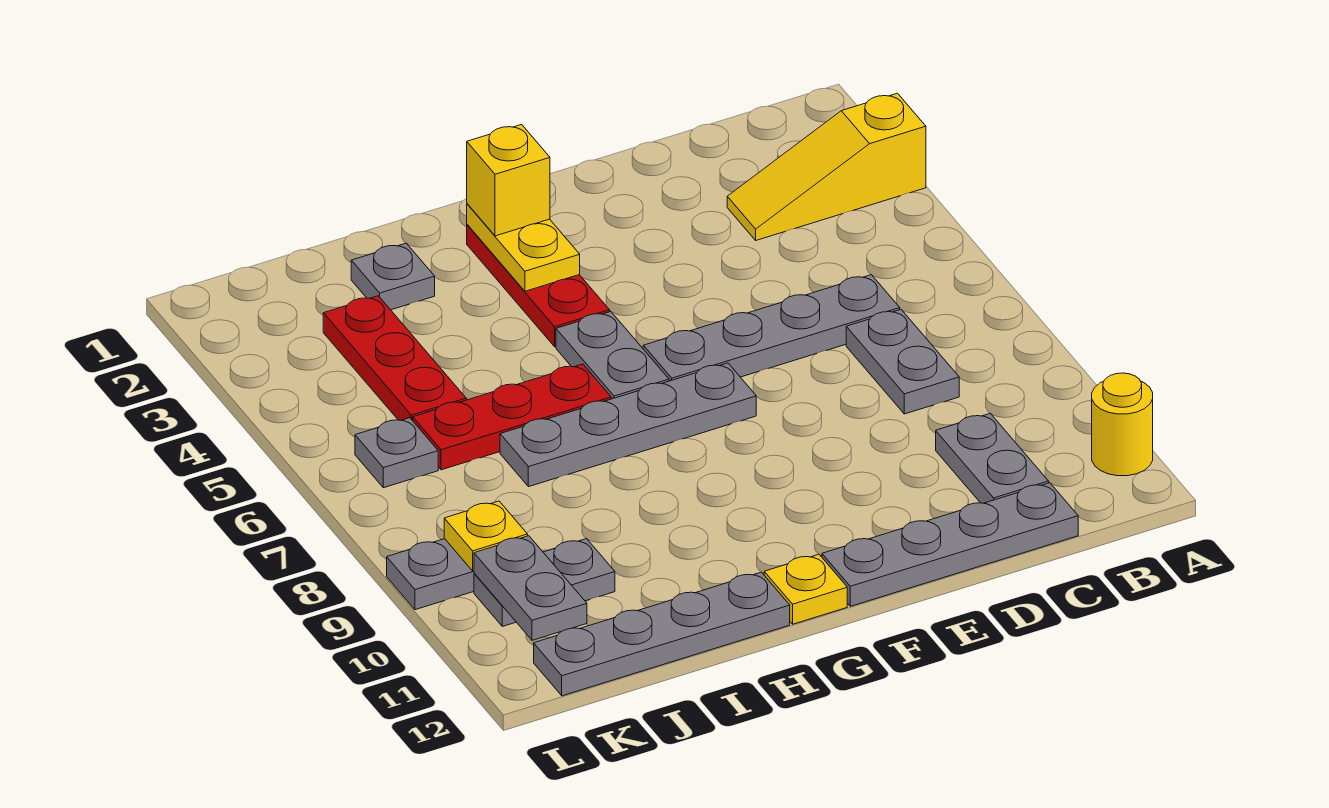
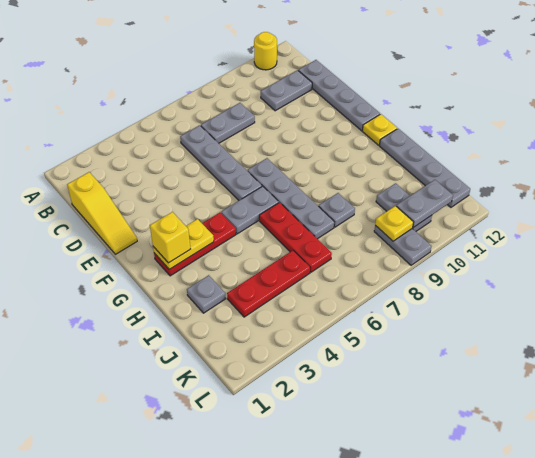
yellow slope A3:C3 level 1 top A -> yellow slope C1:E1 level 1 top C
grey plate K6 level 1 -> grey plate I8 level 1

